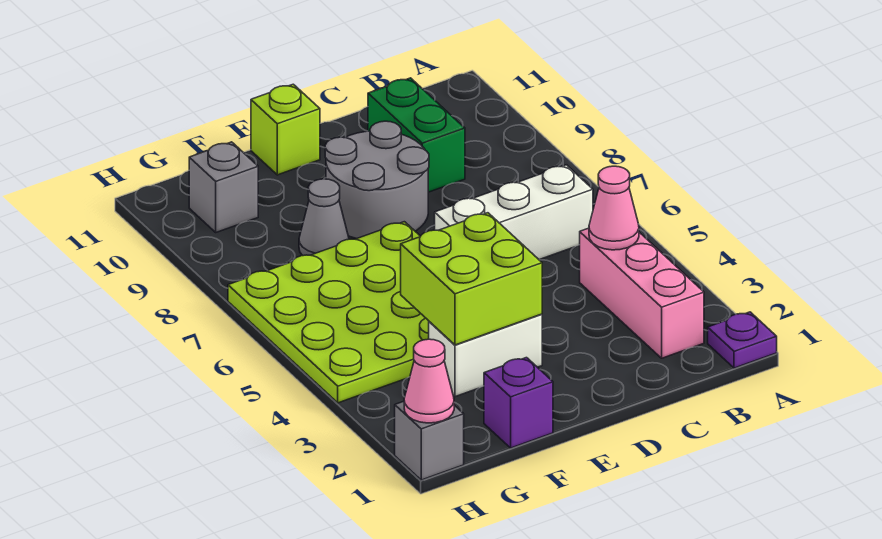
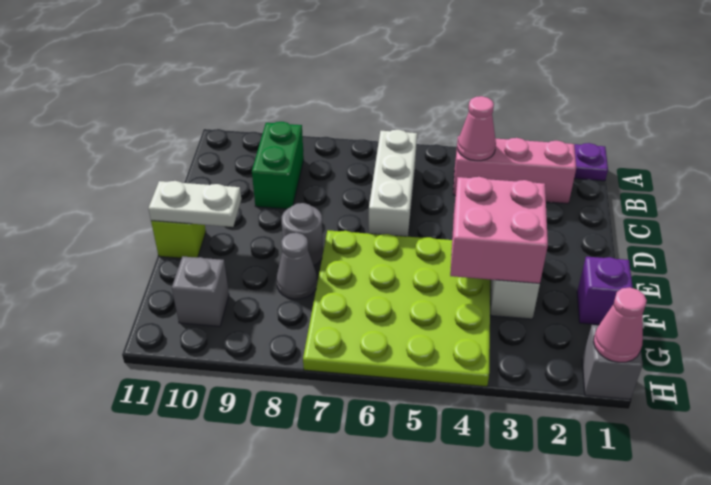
green brick C9:C10 level 1 -> green brick B9:C9 level 1
grey round brick D8:E9 level 1 -> grey round brick E8 level 1
lime brick E3:F4 level 2 -> pink brick E3:F4 level 2
none -> white plate E10:E11 level 2

